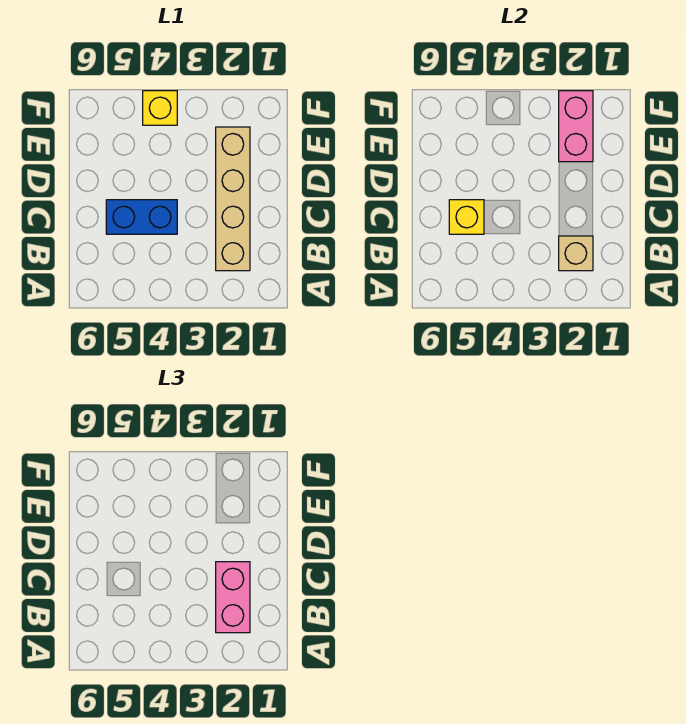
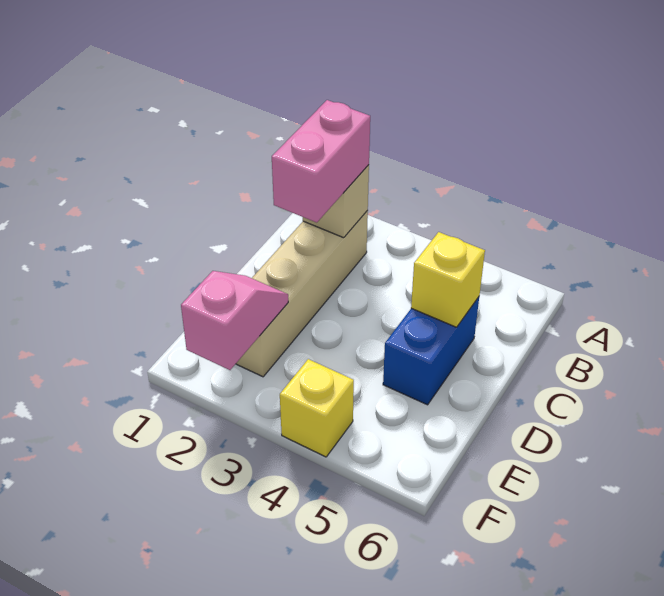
blue brick C4:C5 level 1 -> blue brick C5:D5 level 1
pink brick E2:F2 level 2 -> pink slope E2:F2 level 2 top F

